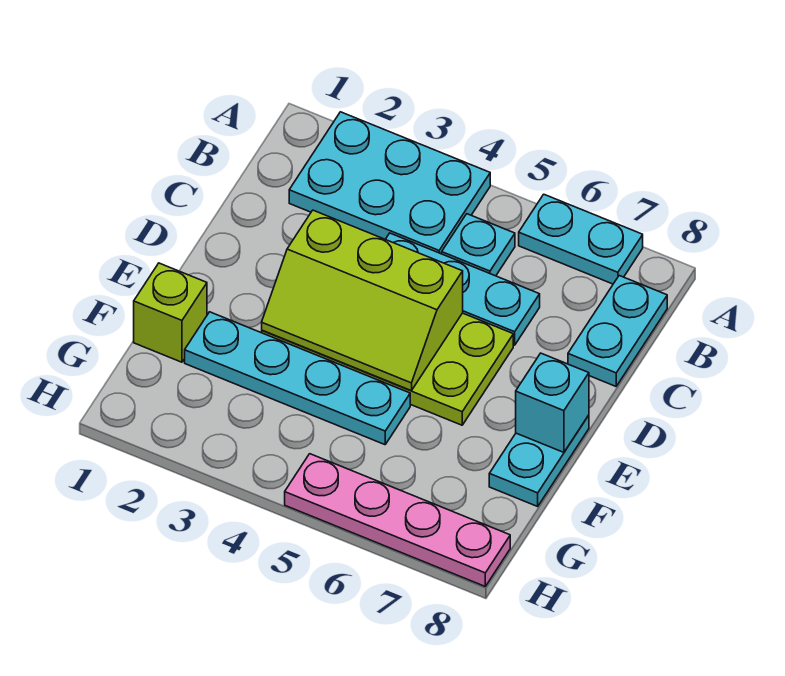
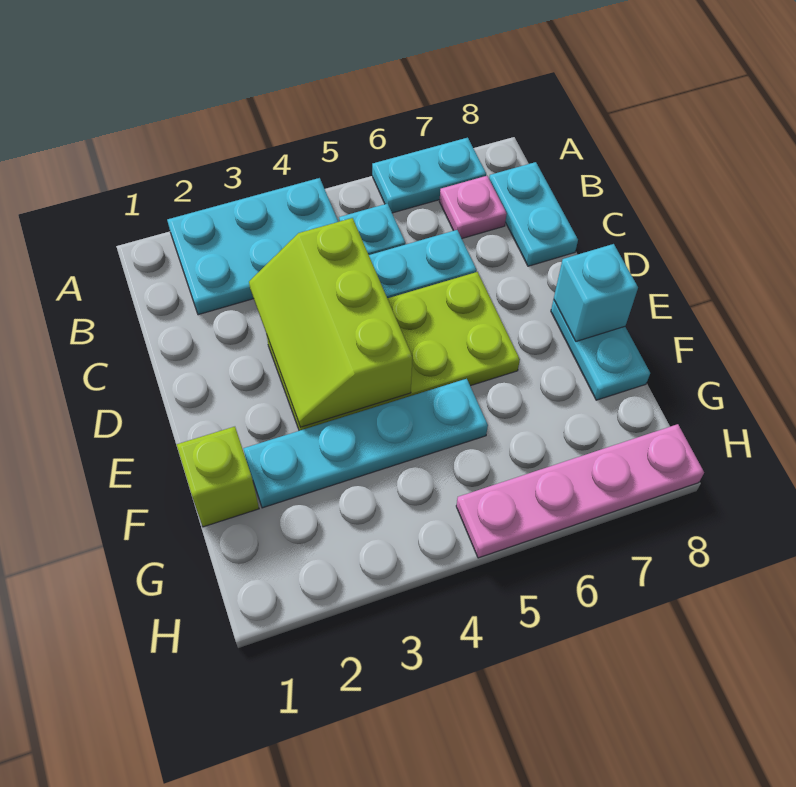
none -> pink plate B7 level 1
lime slope D3:E5 level 2 top D -> lime slope C3:E4 level 2 top 4

